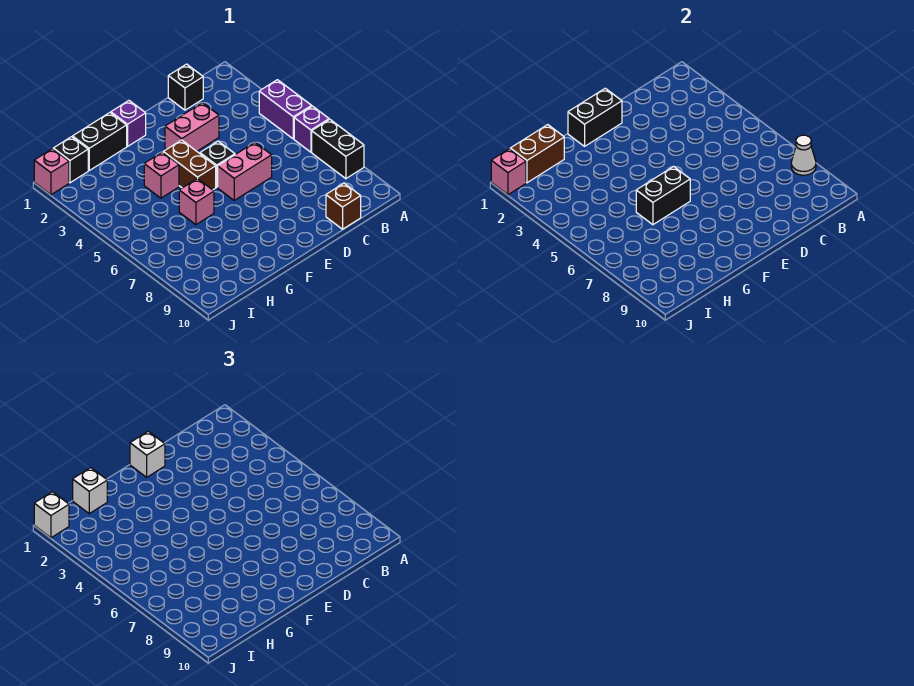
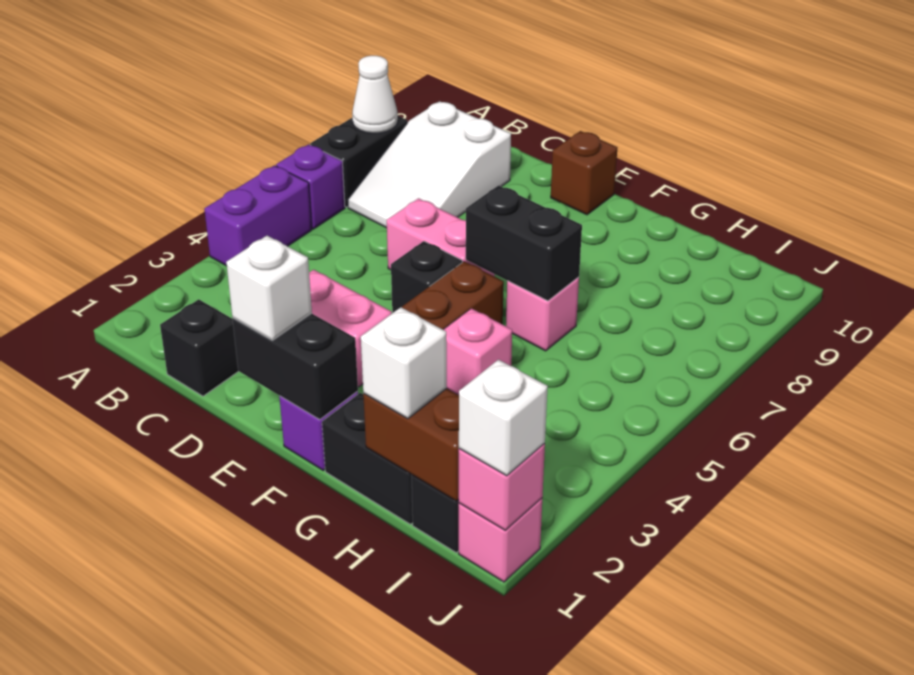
none -> white slope B7:C9 level 1 top 9
brown brick C10 level 1 -> brown brick E10 level 1

